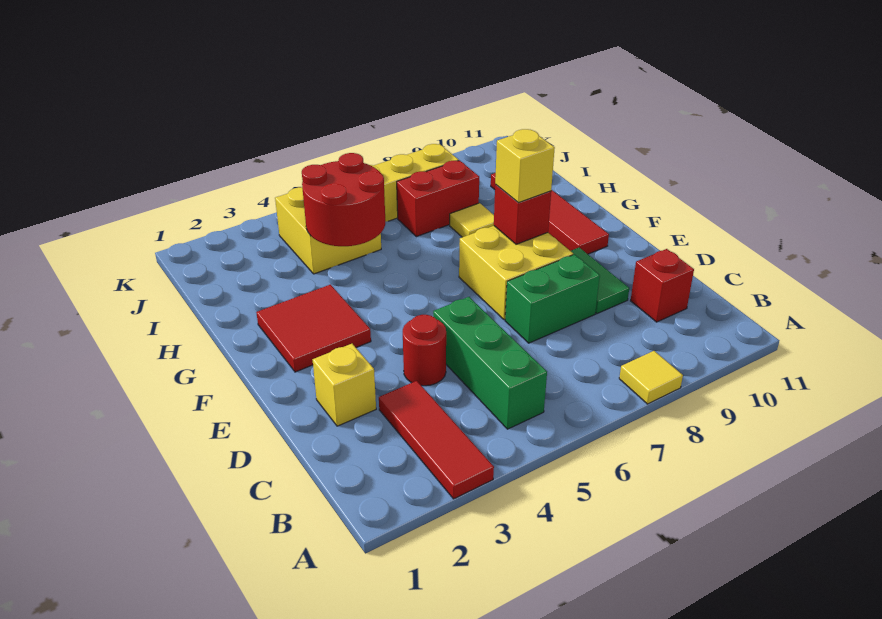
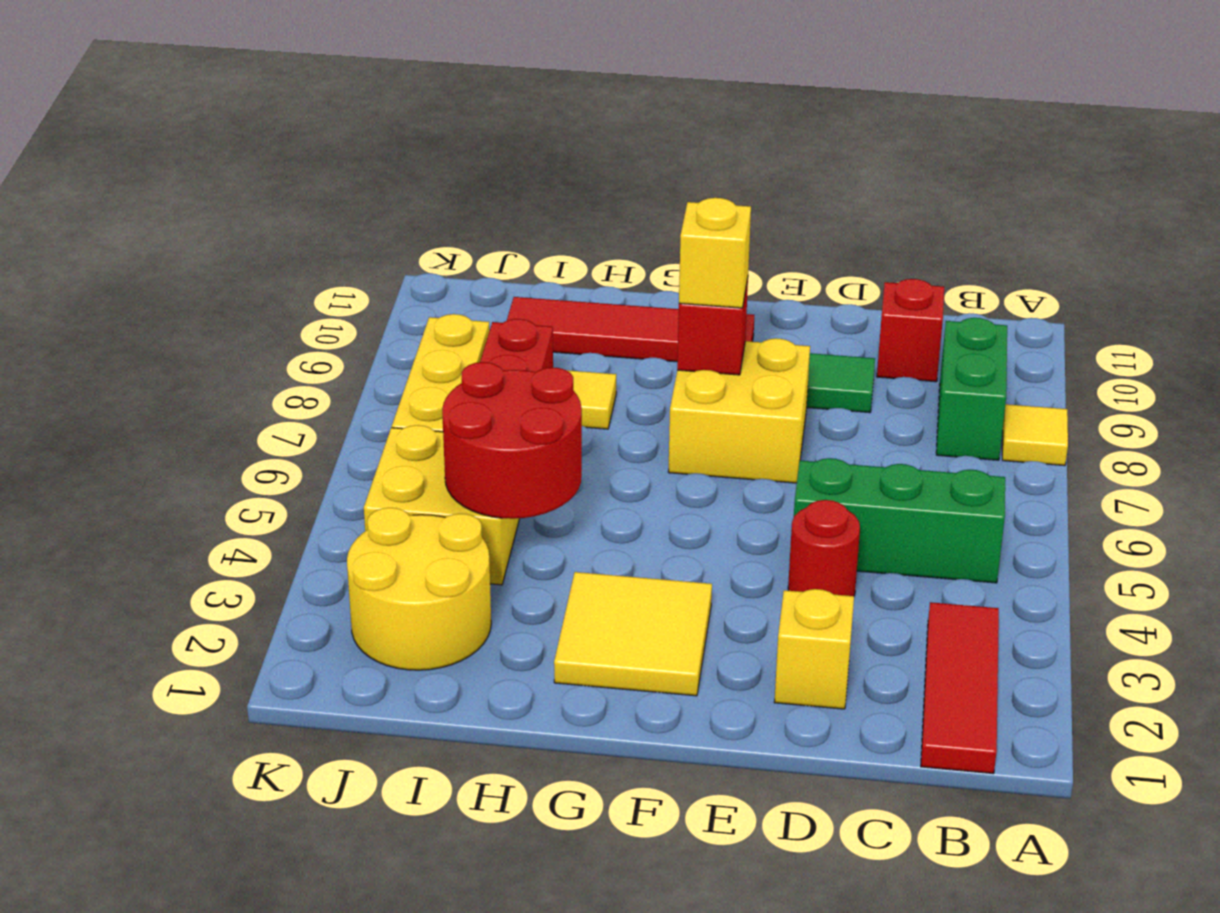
red tile A3:C3 level 1 -> red tile B1:B3 level 1
green brick D7:D8 level 1 -> green brick B8:B9 level 1
red tile F2:G3 level 1 -> yellow tile F2:G3 level 1
none -> yellow round brick I2:J3 level 1

